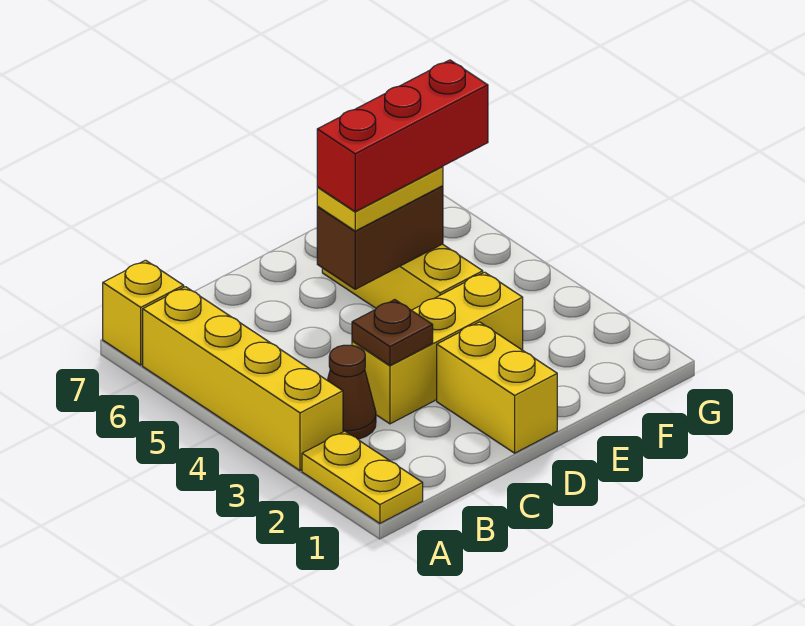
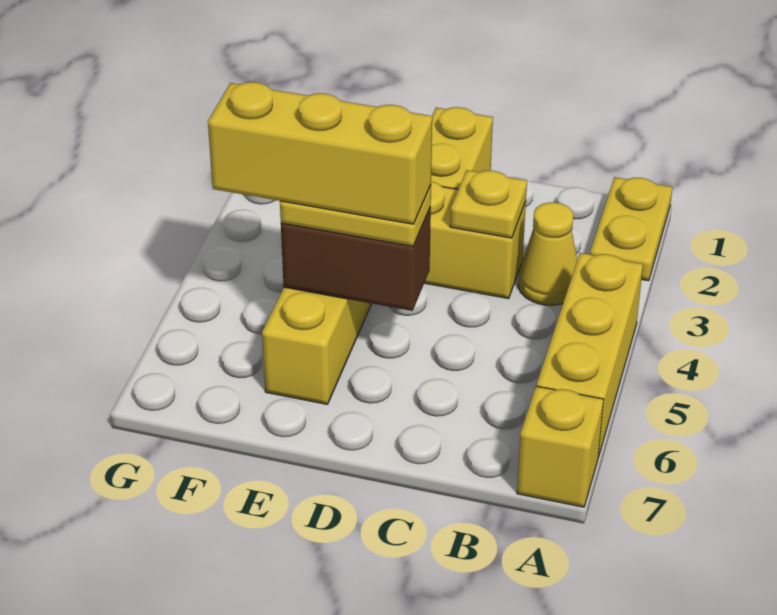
yellow brick A3:A6 level 1 -> yellow brick A4:A6 level 1
brown cone B3 level 1 -> yellow cone B3 level 1
brown plate C3 level 2 -> yellow plate C3 level 2
red brick D5:F5 level 4 -> yellow brick D5:F5 level 4

